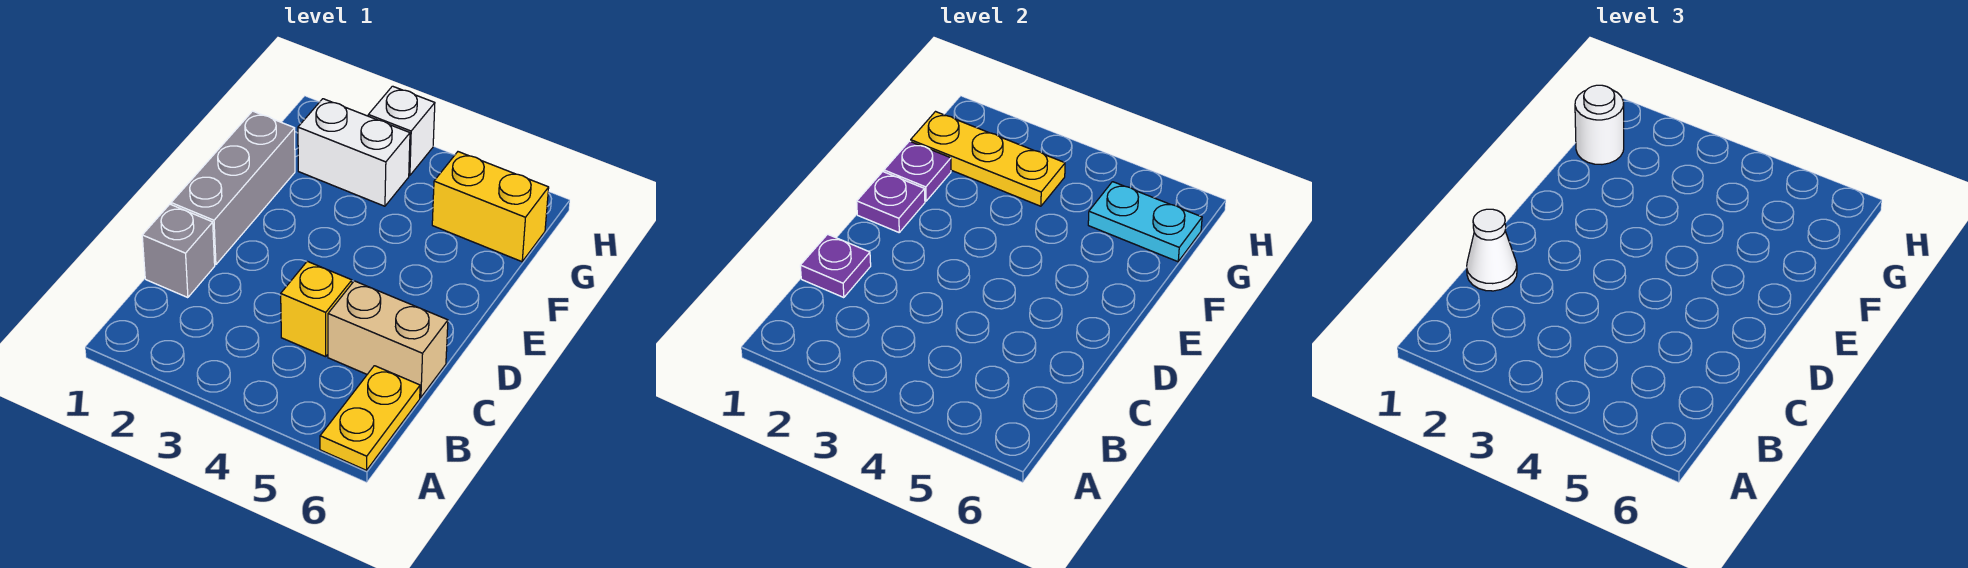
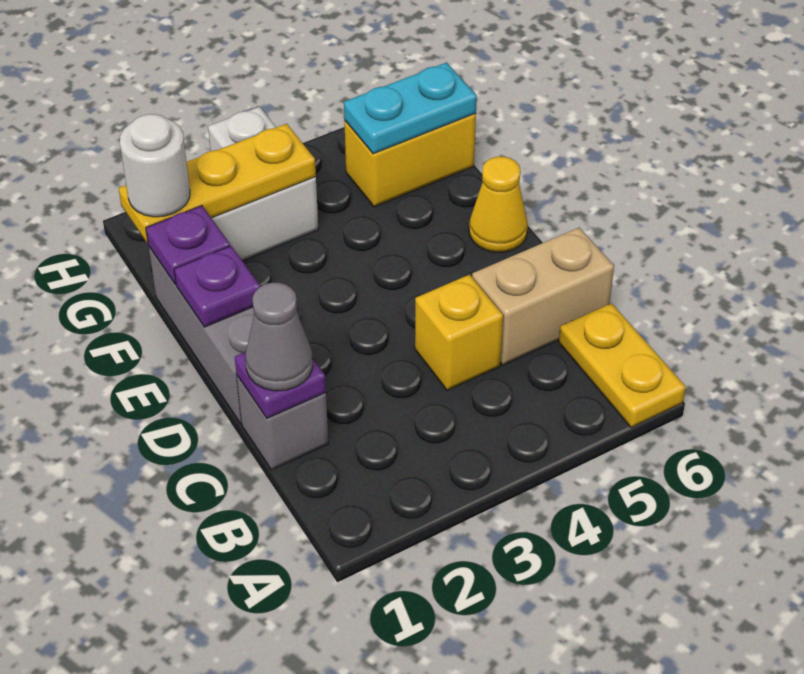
white cone C1 level 3 -> grey cone C1 level 3
none -> yellow cone E6 level 1

